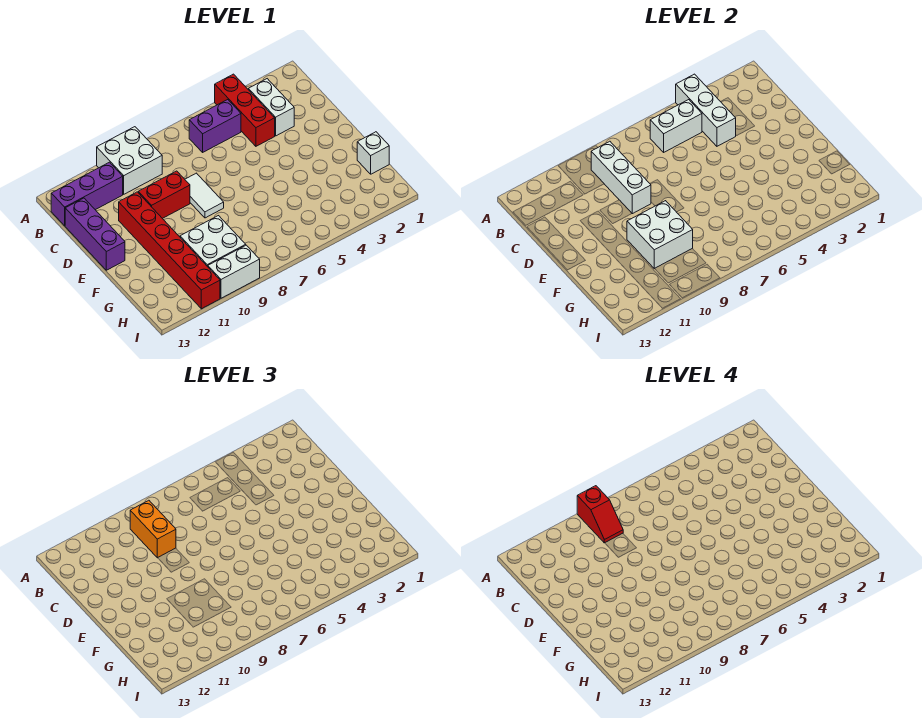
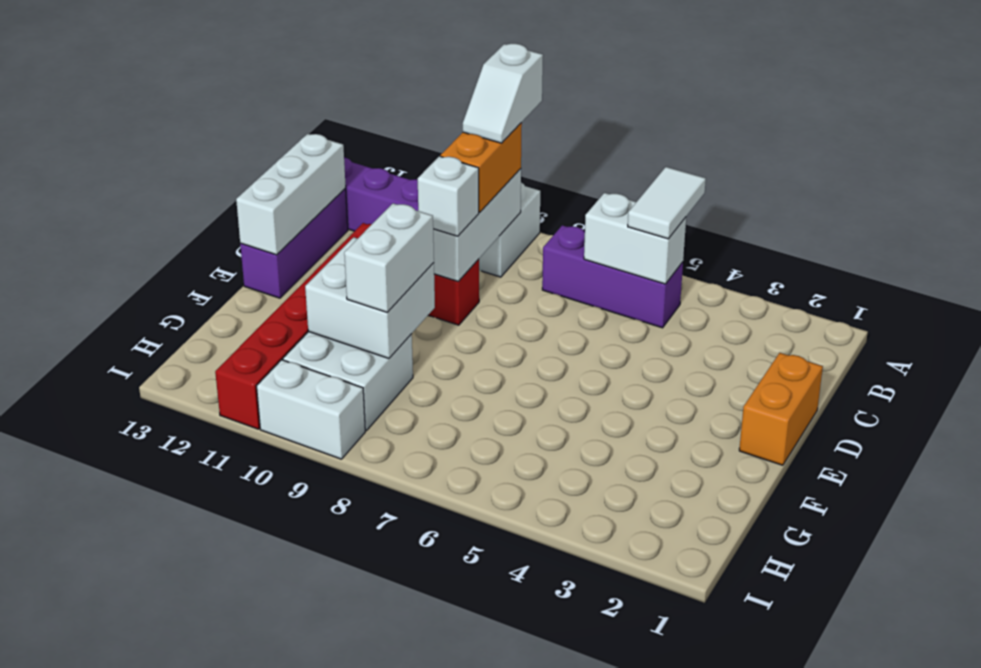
red brick A4:C4 level 1 -> none
white brick A4:C4 level 2 -> white brick C13:E13 level 2
red slope A9:B9 level 4 top A -> white slope A9:B9 level 4 top A
white brick B3:C3 level 1 -> white brick F9:G9 level 3
purple brick B5:B6 level 1 -> purple brick B5:B7 level 1
none -> orange brick D1:E1 level 1
white tile D8:E8 level 1 -> white tile A5:B5 level 3
white brick G1 level 1 -> white brick D9 level 3

